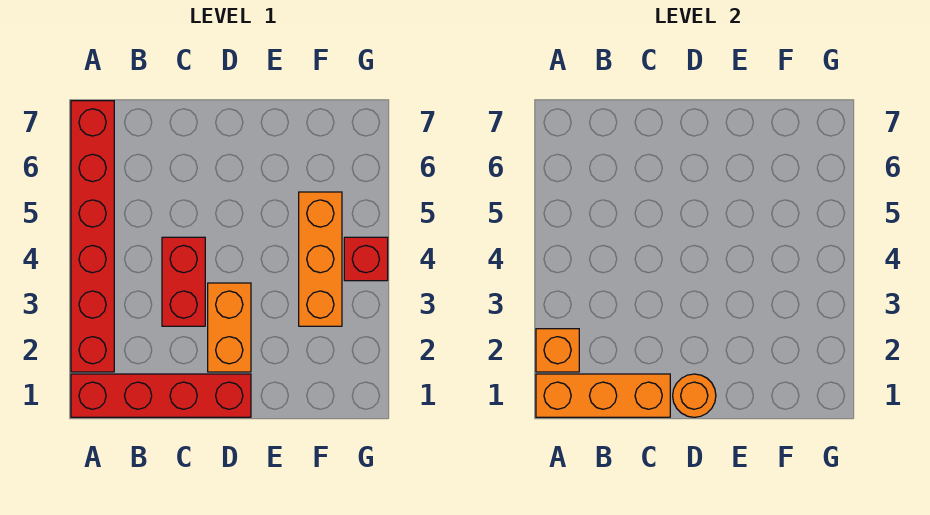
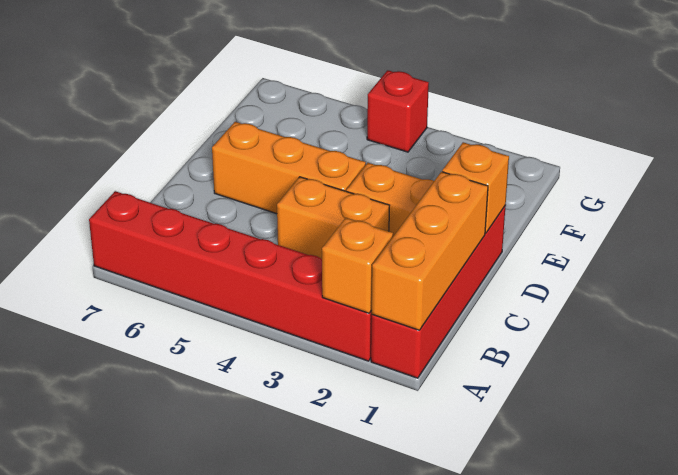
red brick C3:C4 level 1 -> orange brick C3:C4 level 1
orange round brick D1 level 2 -> orange brick D1 level 2
orange brick F3:F5 level 1 -> orange brick D4:D6 level 1

